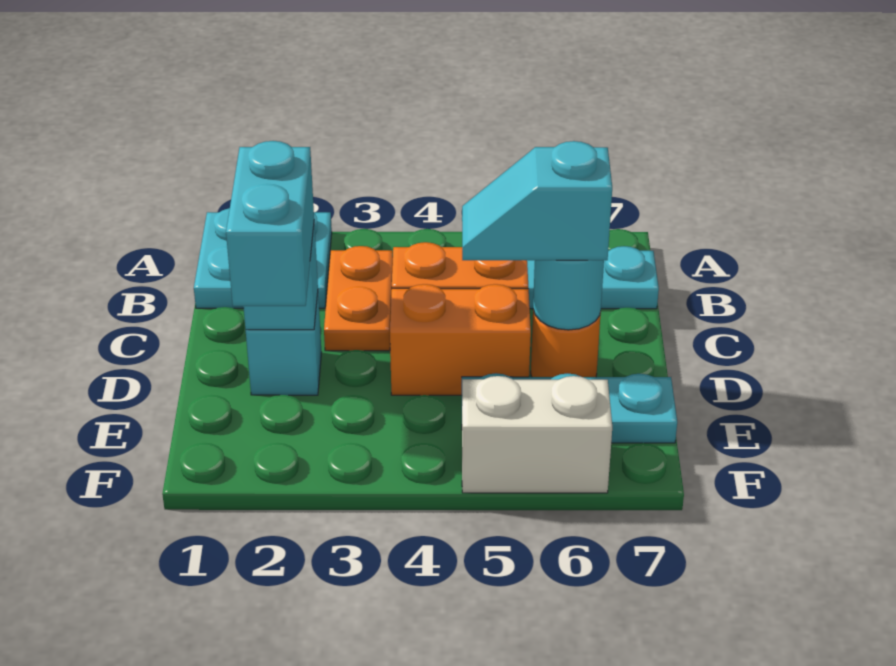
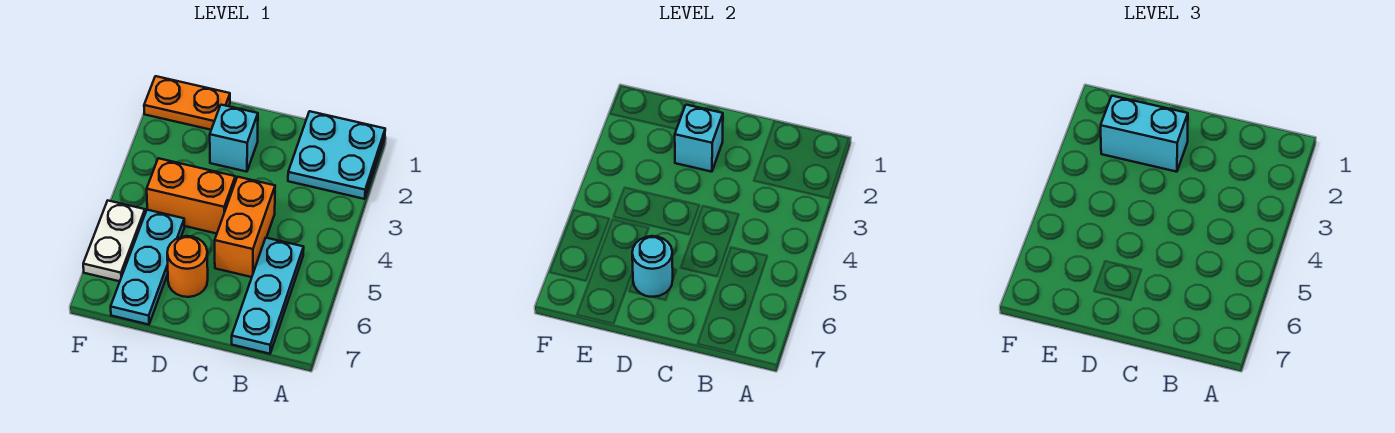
orange plate B3:C3 level 1 -> orange plate E1:F1 level 1
orange brick D4:D5 level 1 -> orange brick D4:E4 level 1
cyan slope D5:D6 level 3 top 6 -> none
white brick F5:F6 level 1 -> white plate F5:F6 level 1

